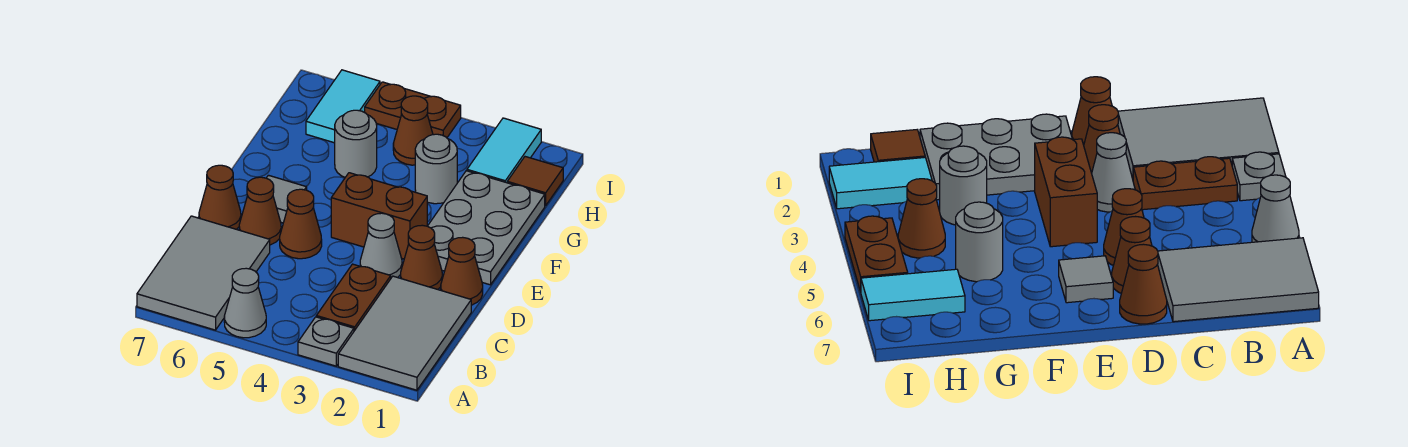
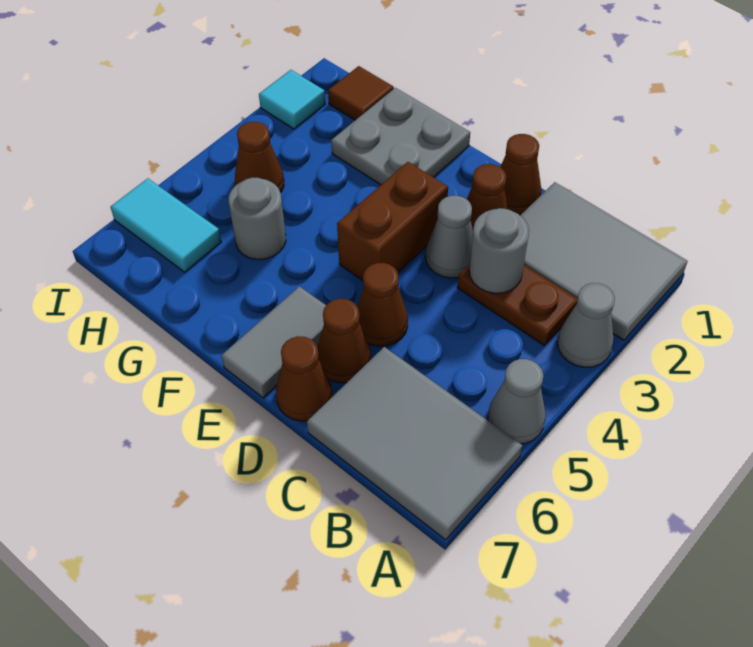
grey plate A3 level 1 -> grey cone A3 level 1
grey plate E1:G2 level 1 -> grey plate F1:G2 level 1
grey tile E6 level 1 -> grey tile E6:E7 level 1
grey round brick G3 level 1 -> grey round brick C3 level 2
cyan tile H2:I2 level 1 -> cyan tile I2 level 1
brown plate I4:I5 level 1 -> none

